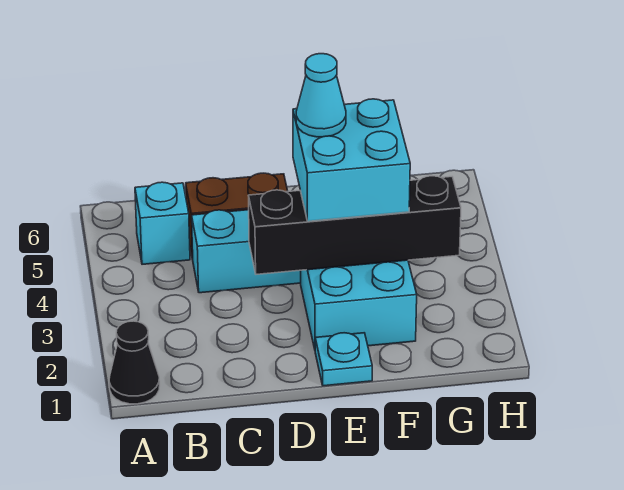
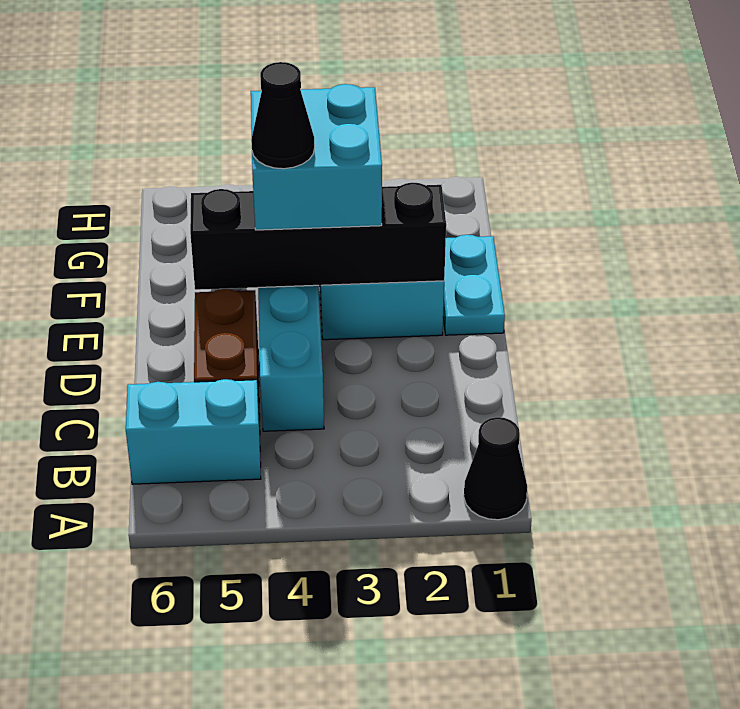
cyan brick B5 level 1 -> cyan brick B5:B6 level 1
black brick D3:G3 level 2 -> black brick E2:E5 level 2
cyan plate E1 level 1 -> cyan plate E1:F1 level 1
cyan cone E4 level 4 -> black cone E4 level 4

